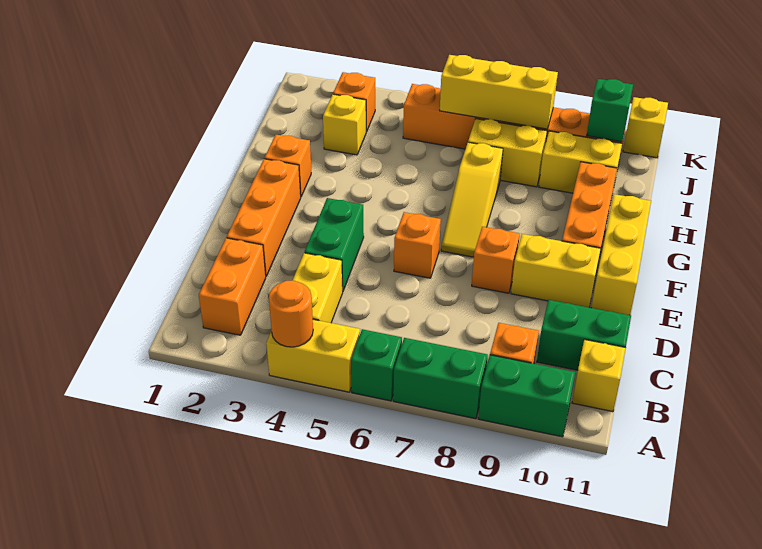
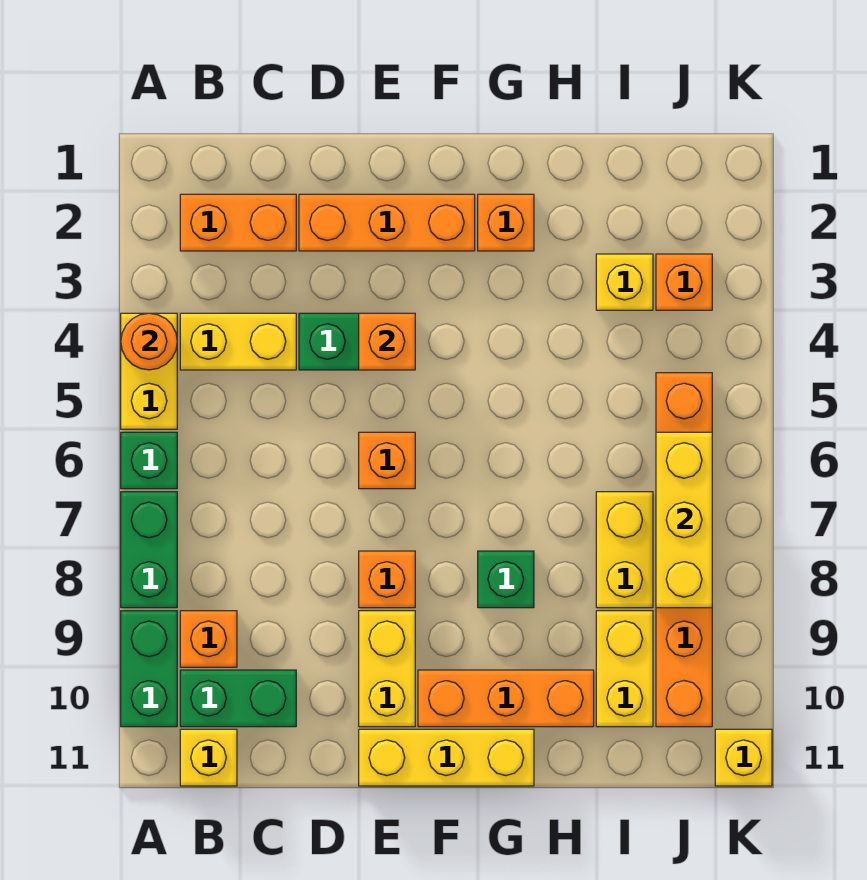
green brick C10:C11 level 1 -> green brick B10:C10 level 1
none -> orange brick E4 level 2
yellow slope F7:H7 level 1 top H -> none
green brick J10 level 2 -> green brick G8 level 1

